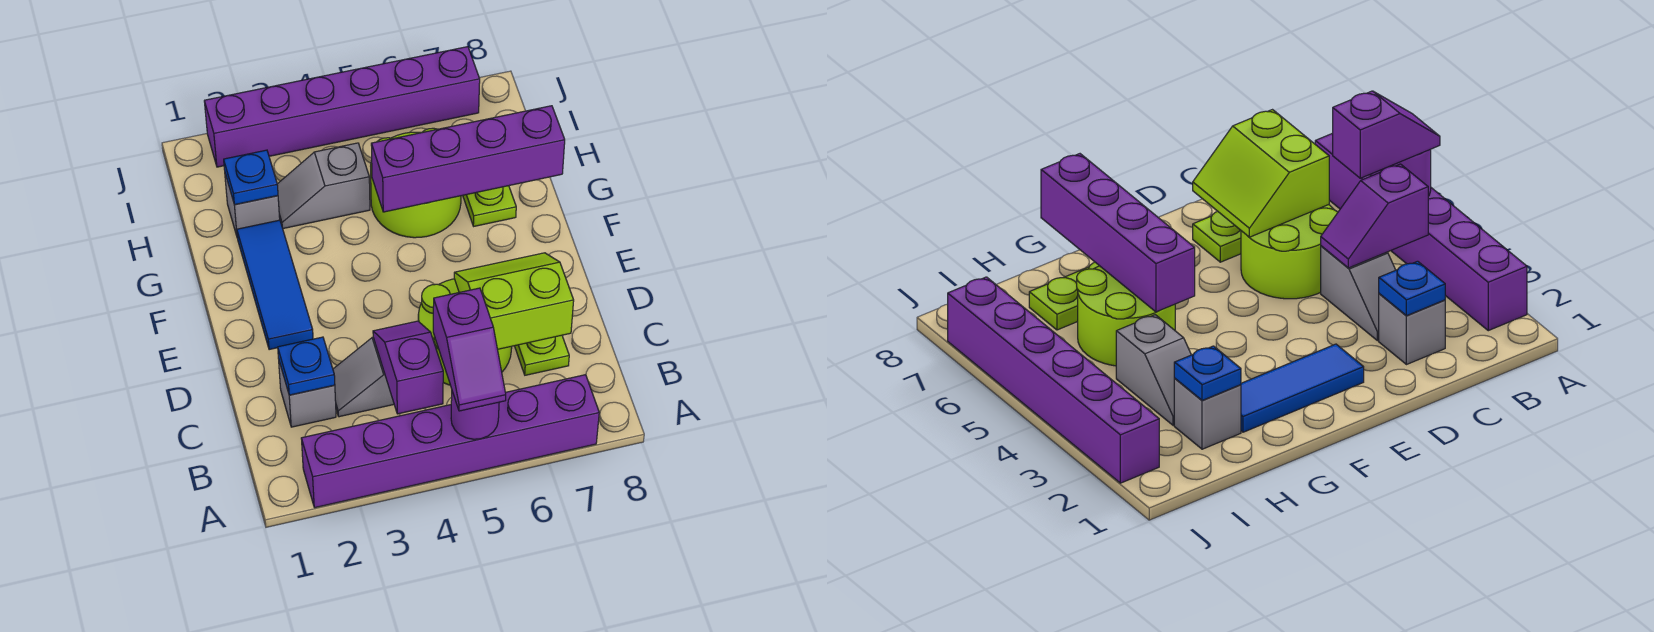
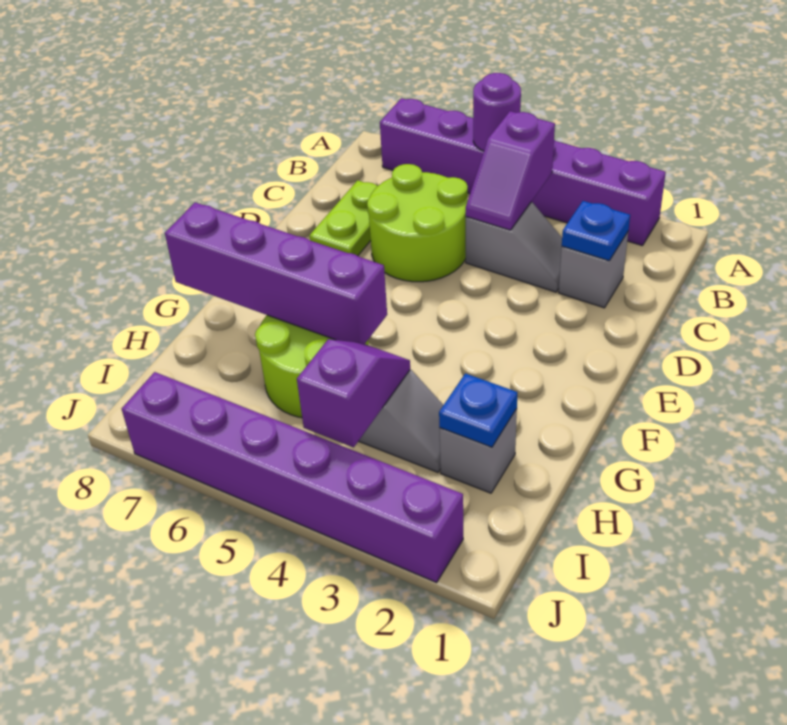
purple slope A5:B5 level 3 top B -> purple slope H4:I4 level 2 top I
lime slope C6:D7 level 2 top C -> none
blue tile E2:G2 level 1 -> none
lime plate G7:H7 level 1 -> none

